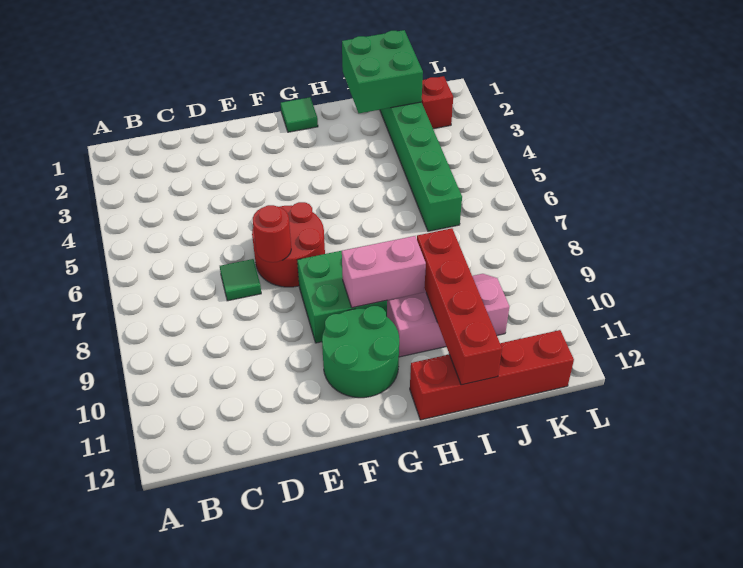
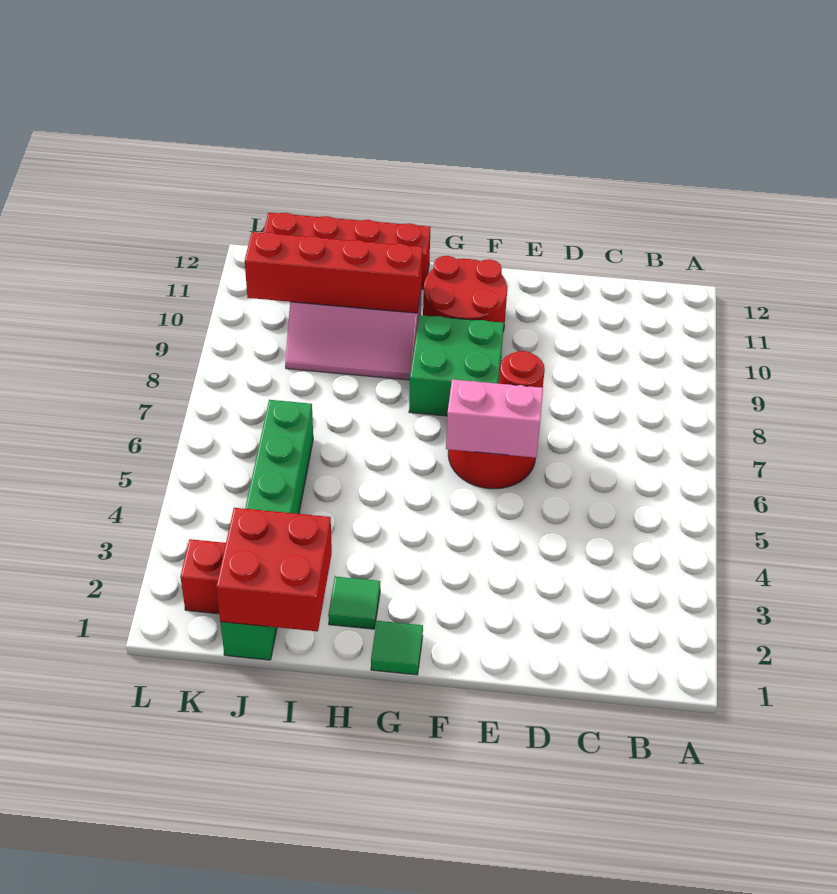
green tile D7 level 1 -> green tile H2 level 1
green round brick F10:G11 level 1 -> red round brick F10:G11 level 1
pink brick G9:H9 level 2 -> pink brick E6:F6 level 2
green brick I1:J2 level 2 -> red brick I1:J2 level 2
red brick I9:I12 level 2 -> red brick H10:K10 level 2

